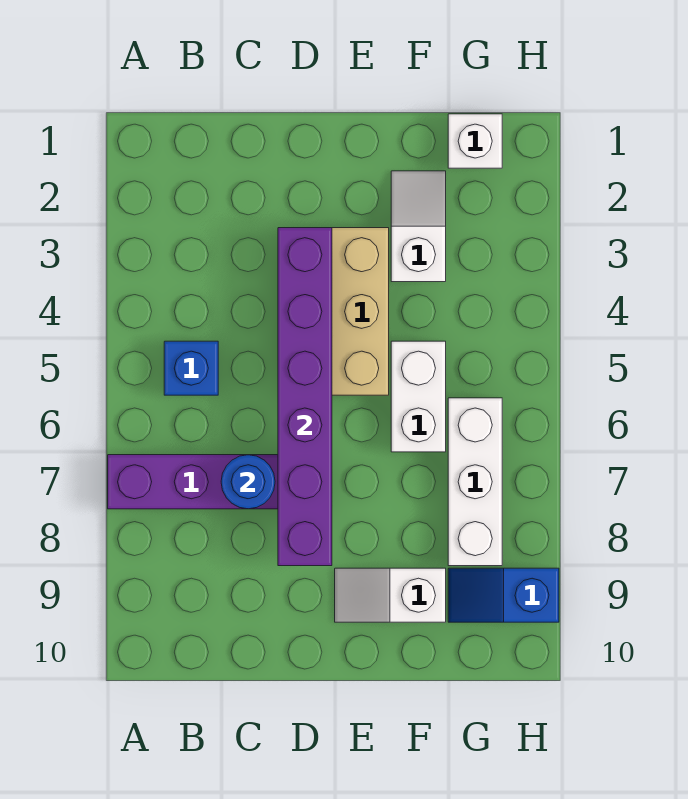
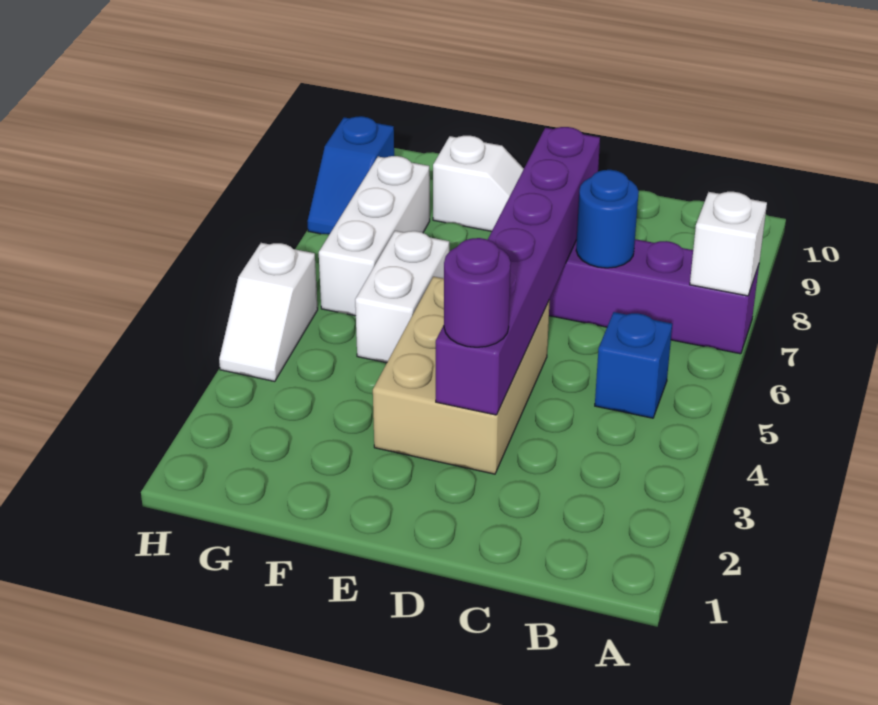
none -> purple round brick D3 level 3
white slope F2:F3 level 1 top 3 -> white slope H4:H5 level 1 top 5
white brick G1 level 1 -> white brick A7 level 2
blue slope G9:H9 level 1 top H -> blue slope H8:H9 level 1 top 9

